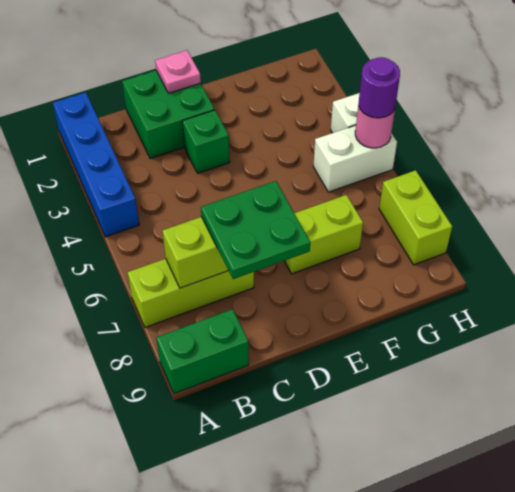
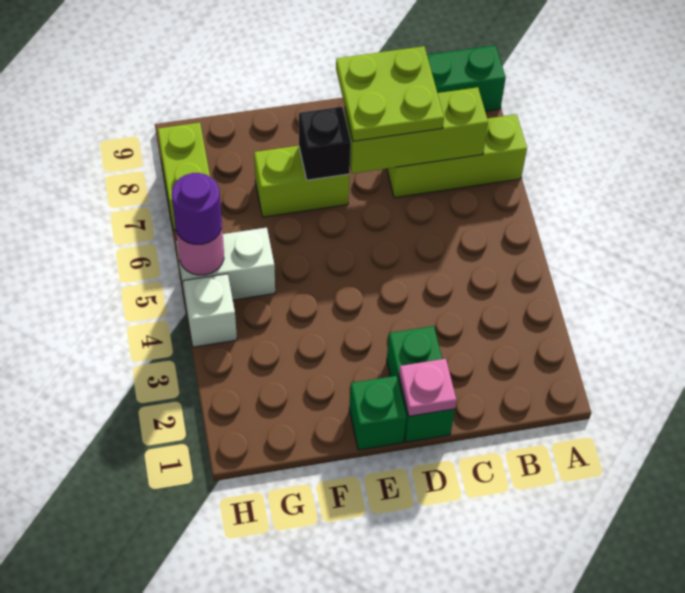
blue brick A1:A4 level 1 -> none
green brick C1:D2 level 1 -> green brick D1:D2 level 1
green plate C7:D8 level 3 -> lime plate C7:D8 level 3
green brick D3 level 1 -> green brick E1 level 1
none -> black brick E7 level 2

